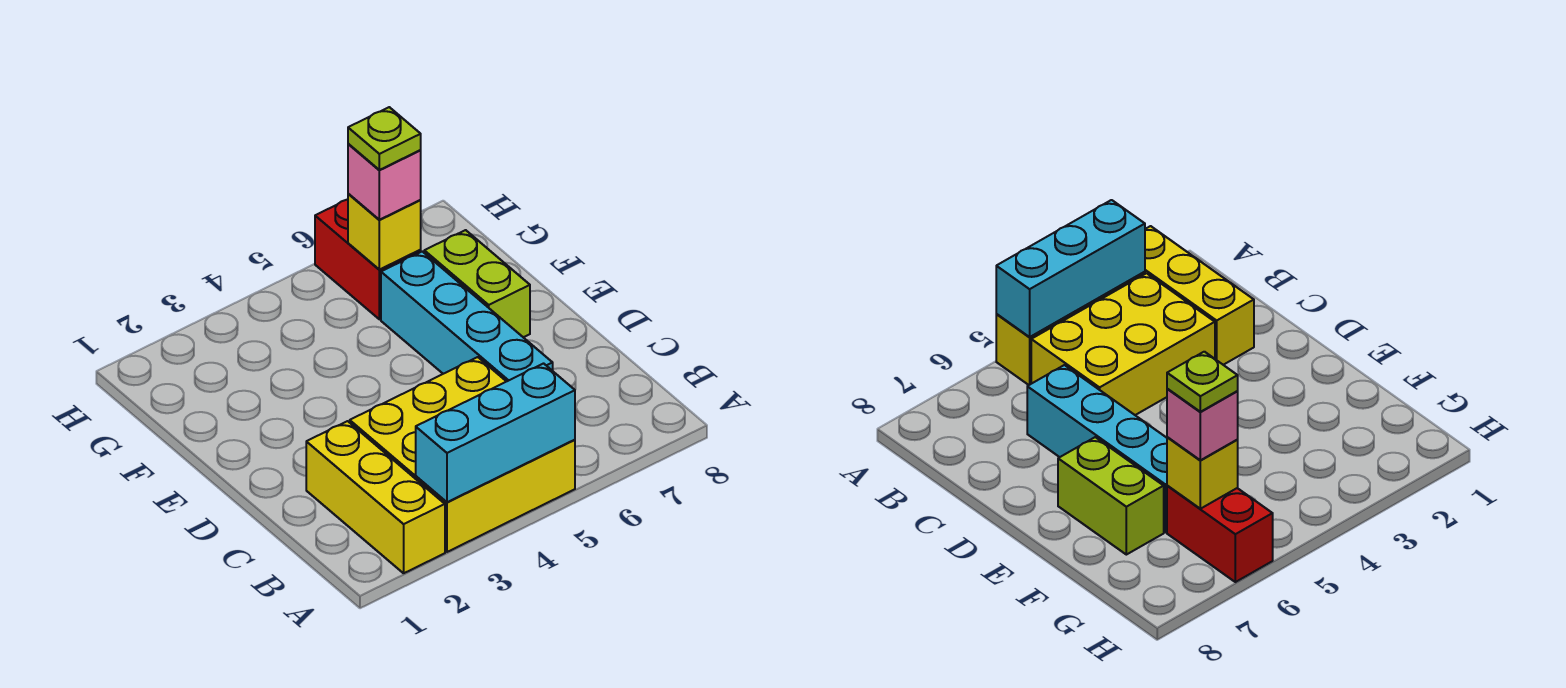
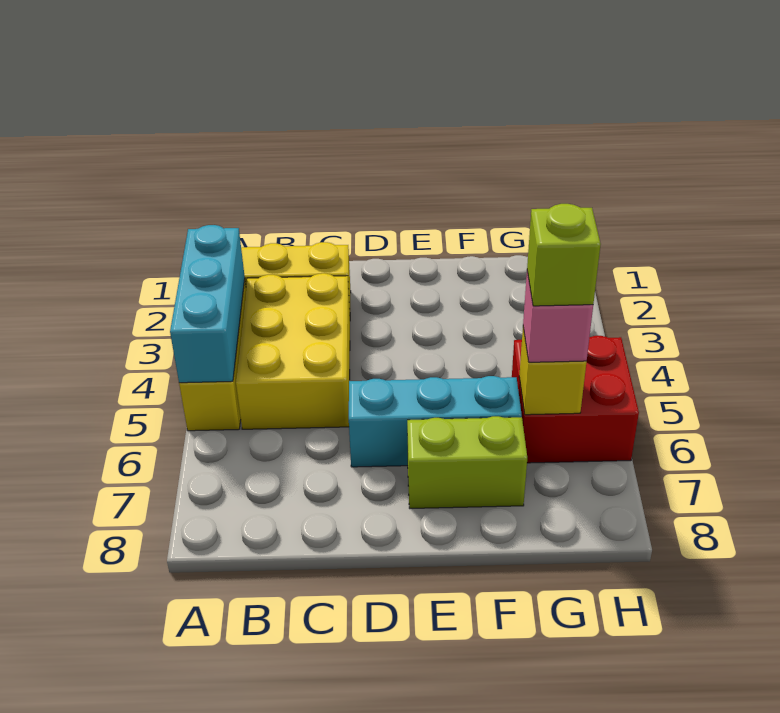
cyan brick C6:F6 level 1 -> cyan brick D6:F6 level 1
red brick G6:H6 level 1 -> red brick G5:H6 level 1
lime plate G6 level 4 -> lime brick G6 level 4

